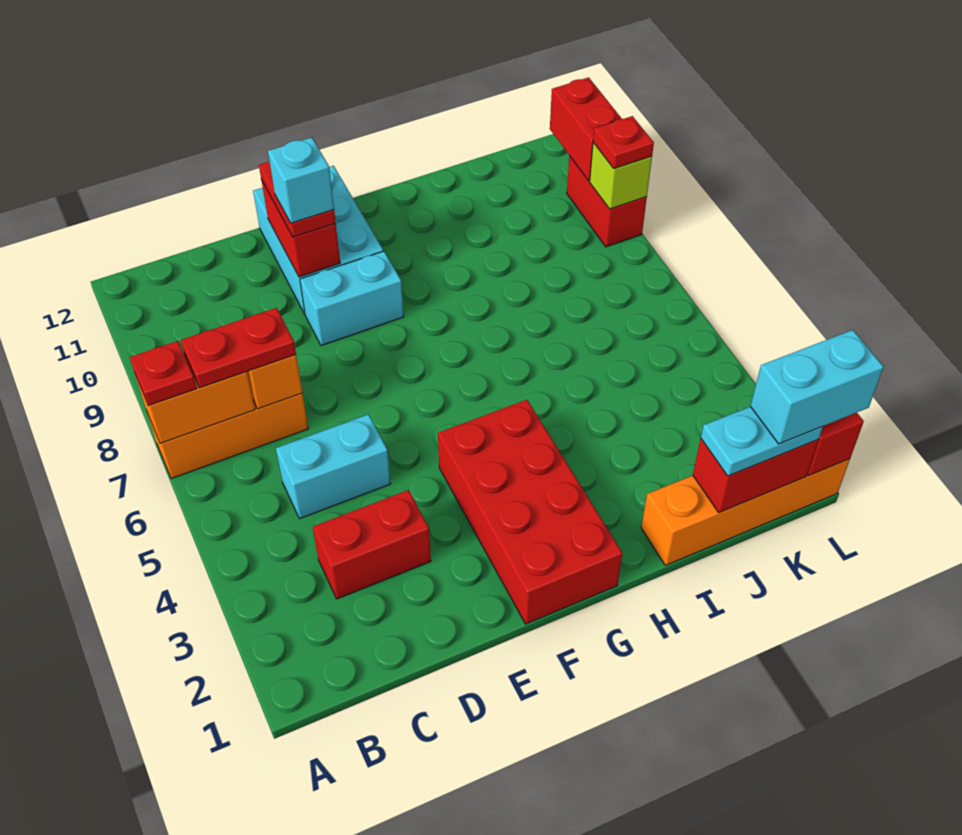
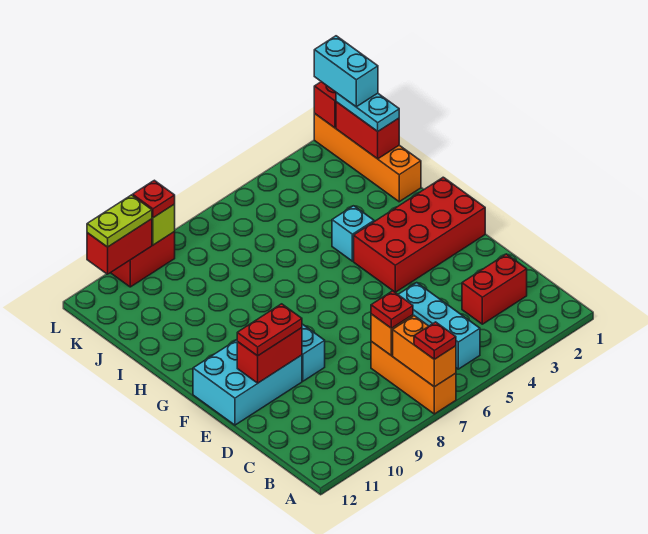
red plate B7:C7 level 3 -> red plate C7 level 3
red brick C3:D3 level 1 -> red brick C2:C3 level 1
cyan brick C5:D5 level 1 -> cyan brick B5:D5 level 1
cyan brick E10 level 4 -> cyan brick H4 level 1
none -> lime plate L10:L11 level 3

